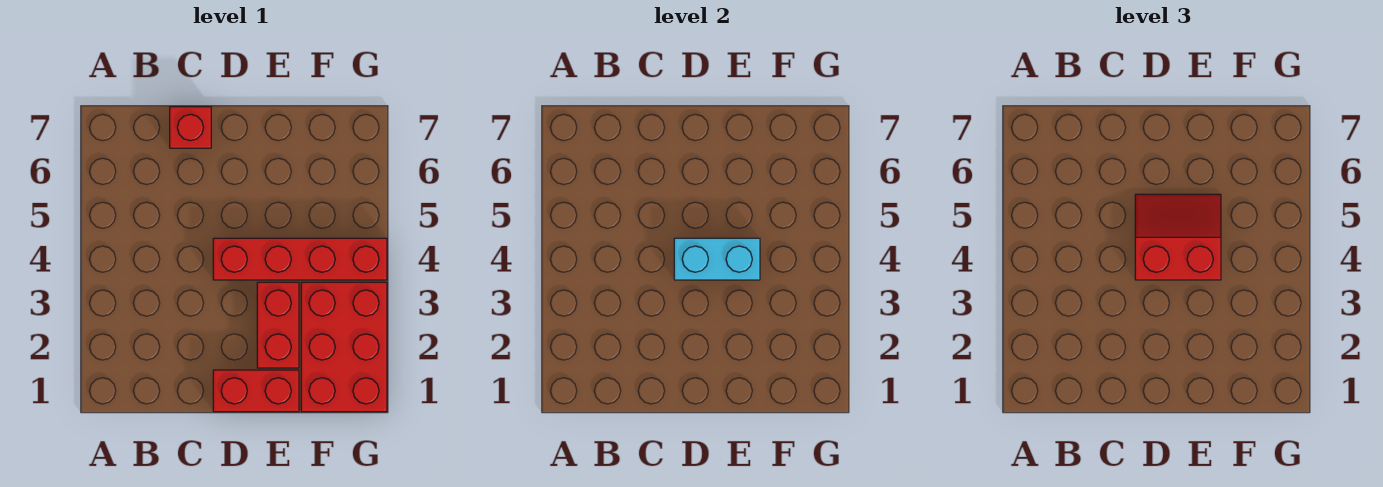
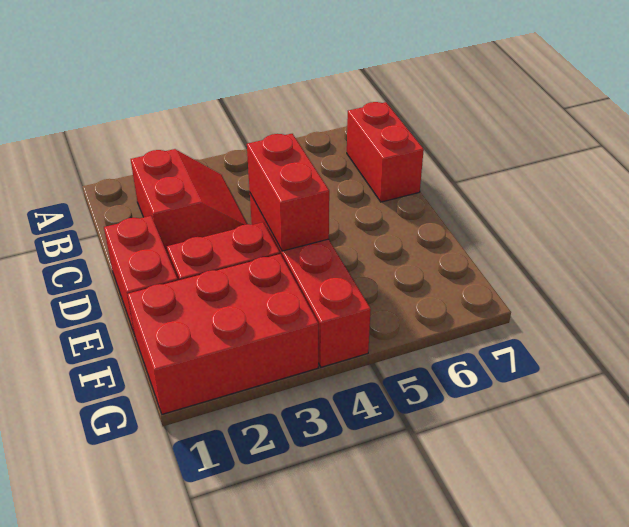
red brick C7 level 1 -> red brick B7:C7 level 1
cyan brick D4:E4 level 2 -> red brick D4:E4 level 2
red slope D4:E5 level 3 top 4 -> red slope B2:C3 level 1 top 2

